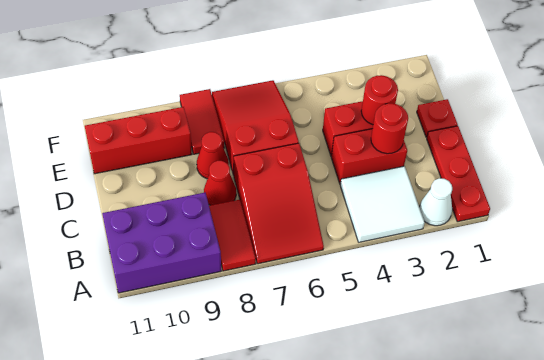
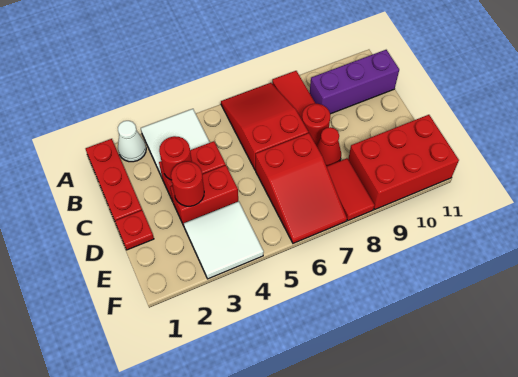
purple brick A9:B11 level 1 -> purple brick B9:B11 level 1
red cone C8 level 1 -> red round brick C8 level 1
none -> white tile E3:F4 level 1
red brick E9:E11 level 1 -> red brick E9:F11 level 1

